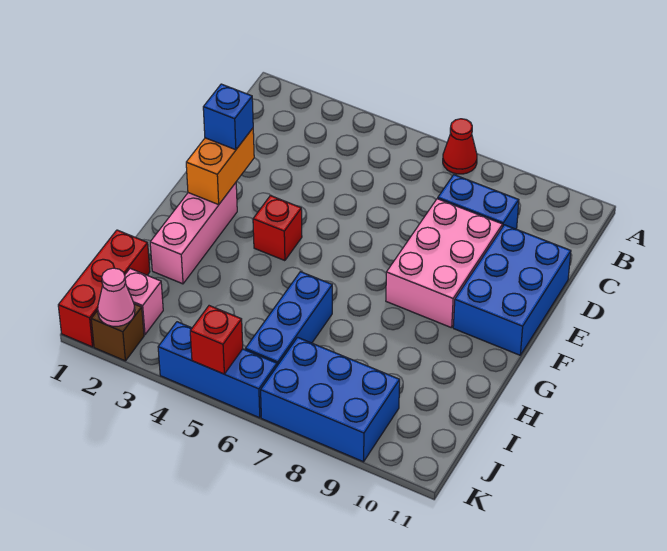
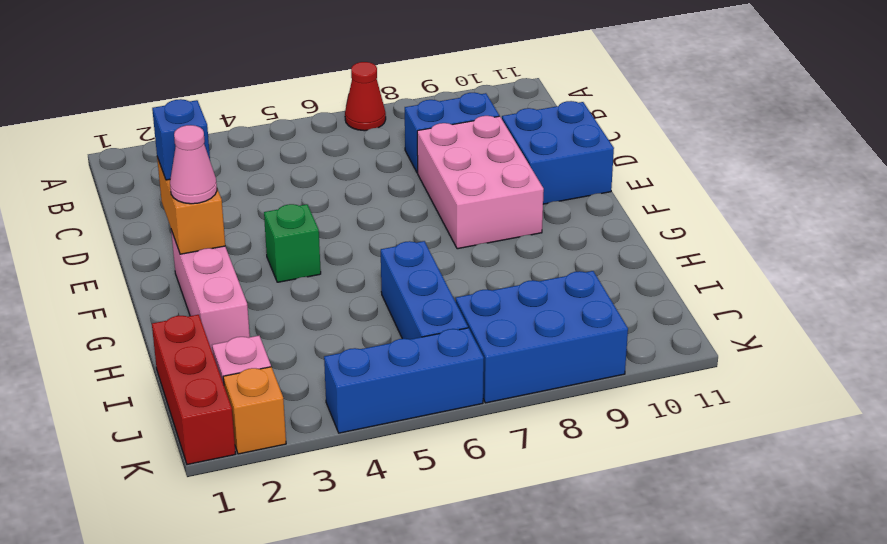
blue brick D10:F11 level 1 -> blue brick D10:E11 level 1
red brick F4 level 1 -> green brick F4 level 1
brown brick K2 level 1 -> orange brick K2 level 1
pink cone K2 level 2 -> pink cone F2 level 3
red brick K5 level 2 -> none

